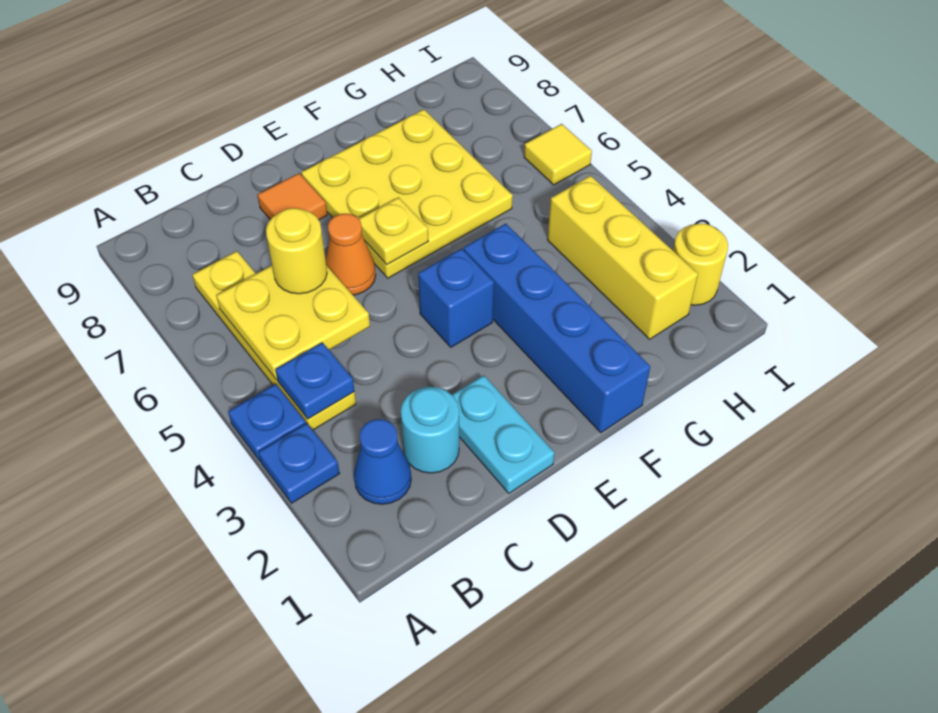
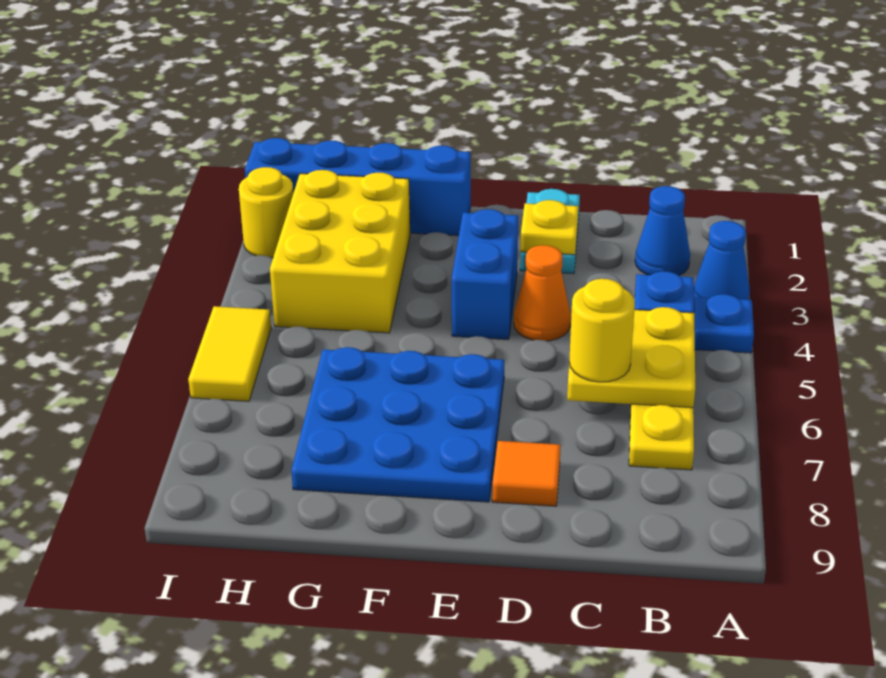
blue plate A3 level 1 -> blue cone A3 level 1
cyan round brick C2 level 1 -> none
orange cone D6 level 1 -> orange cone D4 level 1
blue brick E4 level 1 -> blue brick E3:E4 level 1
yellow plate E6:G8 level 1 -> blue plate E6:G8 level 1
yellow plate E6 level 2 -> yellow plate D2 level 2
blue brick F1:F4 level 1 -> blue brick F1:I1 level 1
yellow brick H2:H4 level 1 -> yellow brick G2:H4 level 1
yellow tile I6 level 1 -> yellow tile I5:I6 level 1

